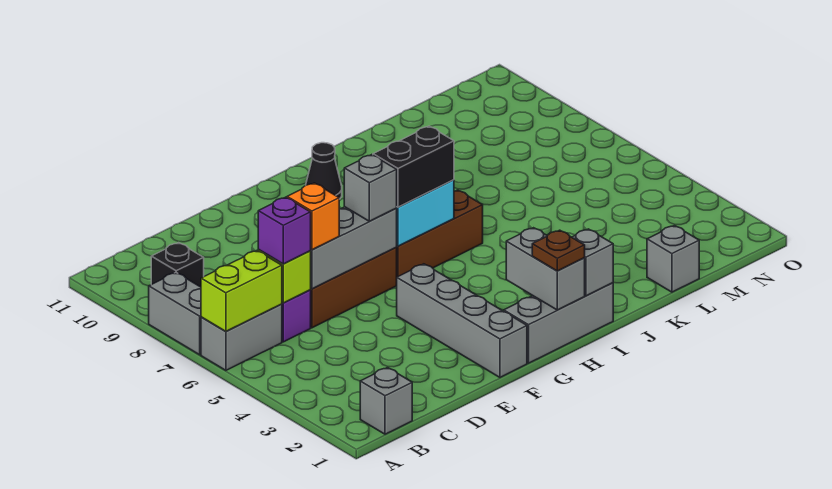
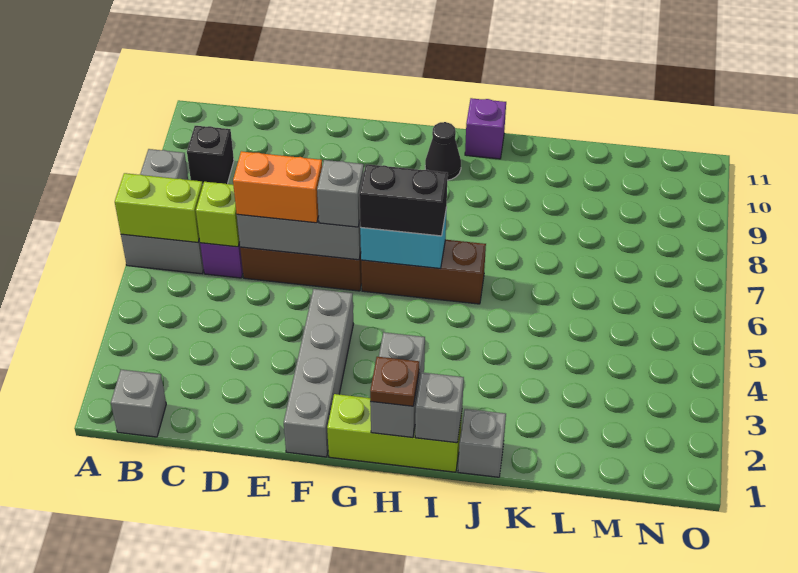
purple brick C6 level 3 -> purple brick I11 level 1
orange brick D6 level 3 -> orange brick D6:E6 level 3
grey brick G1:I1 level 1 -> lime brick G1:I1 level 1
grey brick L1 level 1 -> grey brick J1 level 1

